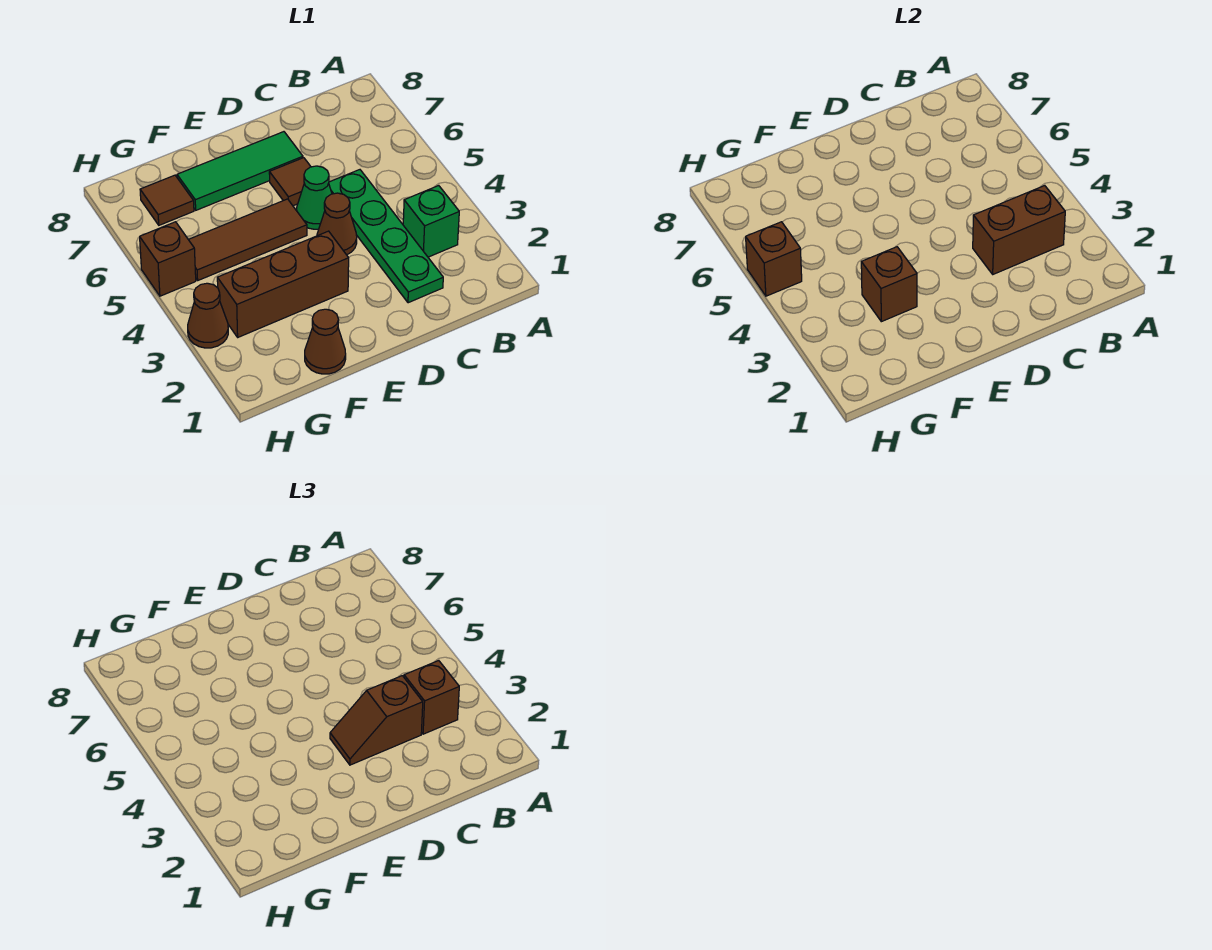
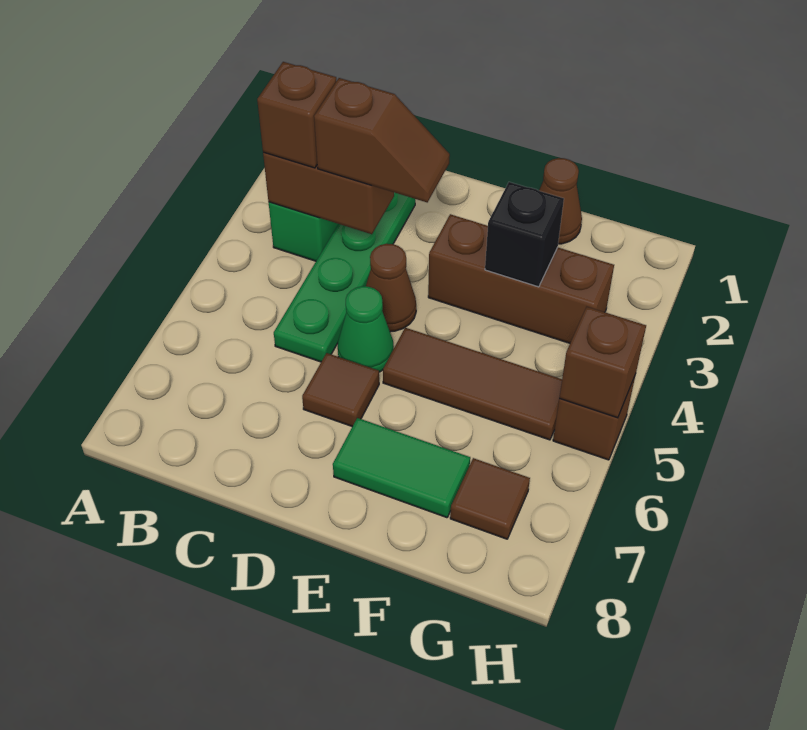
green tile D7:F7 level 1 -> green tile E7:F7 level 1
brown brick F3 level 2 -> black brick F3 level 2
brown cone H3 level 1 -> none

